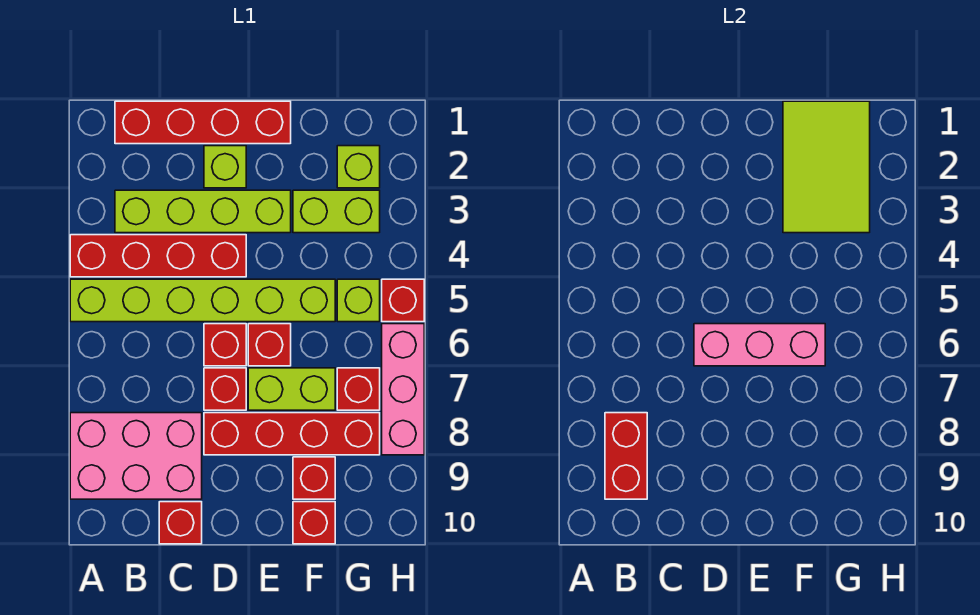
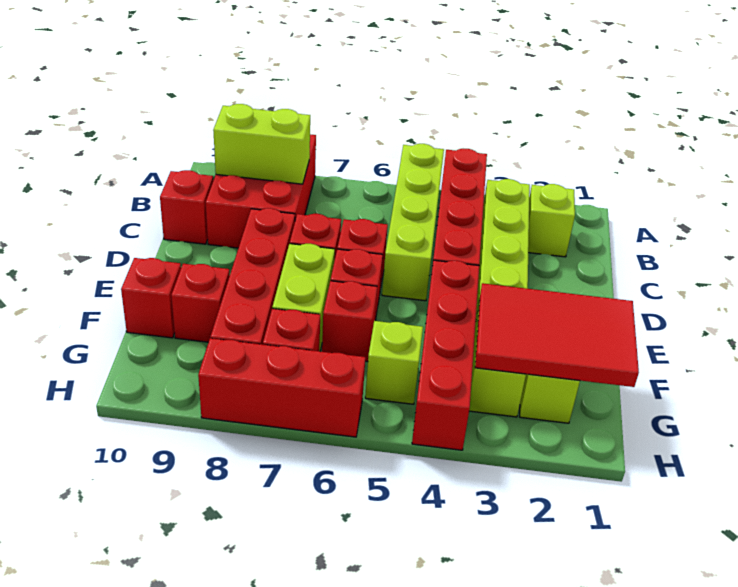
lime brick A5:F5 level 1 -> lime brick A5:D5 level 1
pink brick A8:C9 level 1 -> red brick A8:C9 level 1
red brick B1:E1 level 1 -> red brick E4:H4 level 1
red brick B8:B9 level 2 -> lime brick B8:B9 level 2
lime brick D2 level 1 -> lime brick B2 level 1
pink brick D6:F6 level 2 -> none
lime tile F1:G3 level 2 -> red tile F1:G3 level 2
red brick H5 level 1 -> red brick F6 level 1
pink brick H6:H8 level 1 -> red brick H6:H8 level 1

